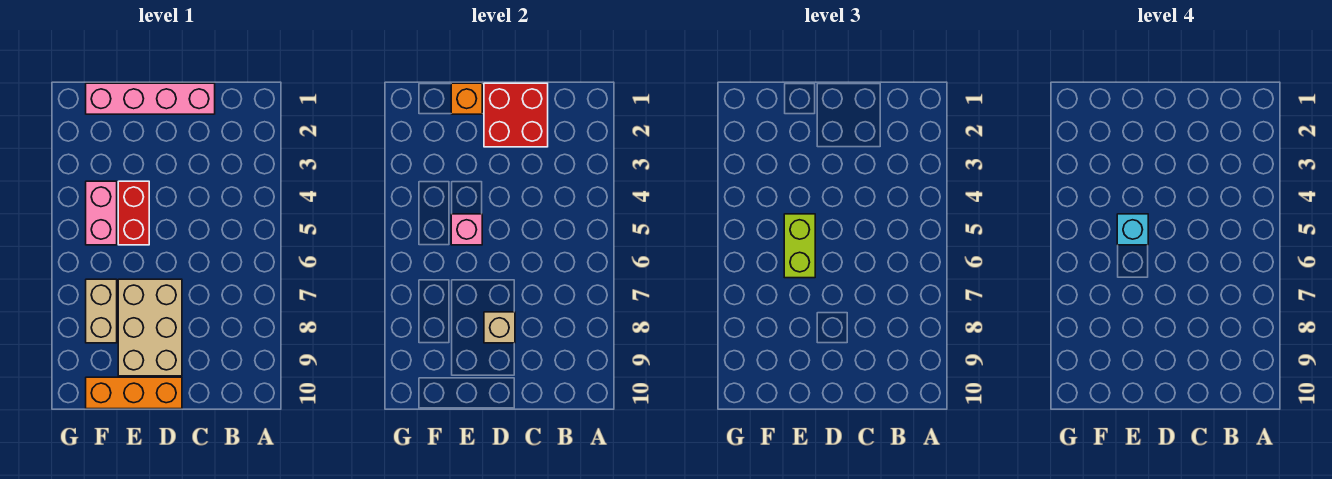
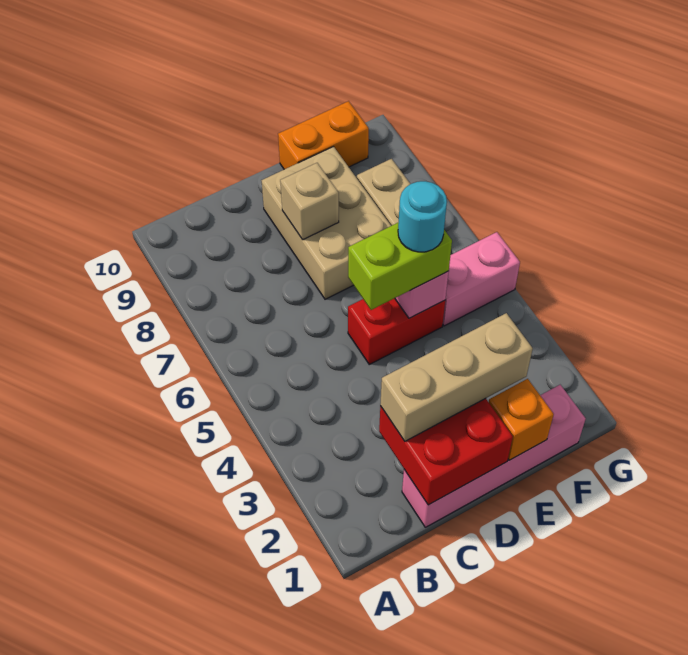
none -> tan brick C2:E2 level 3
orange brick D10:F10 level 1 -> orange brick E10:F10 level 1
red brick E4:E5 level 1 -> red brick D5:E5 level 1
lime brick E5:E6 level 3 -> lime brick D5:E5 level 3
cyan brick E5 level 4 -> cyan round brick E5 level 4
pink brick F4:F5 level 1 -> pink brick F5:G5 level 1

